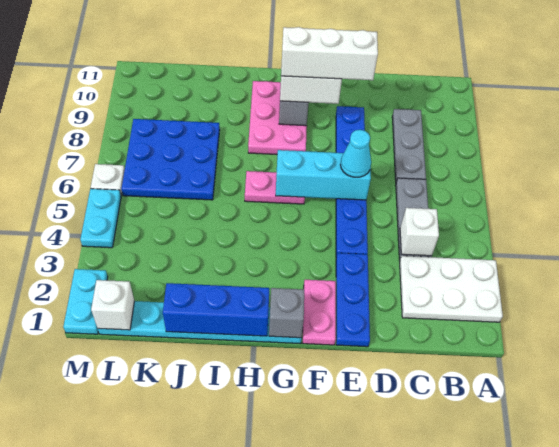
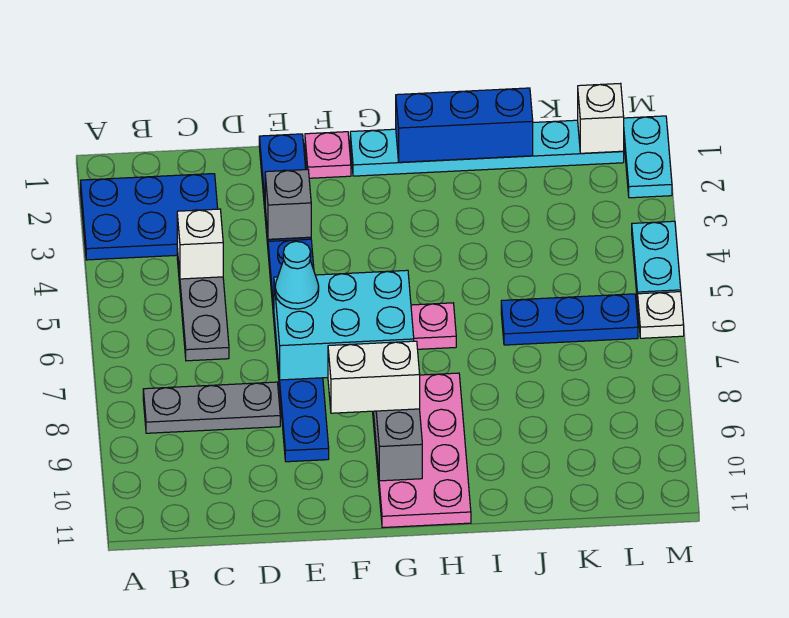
white plate A2:C3 level 1 -> blue plate A2:C3 level 1
grey plate C7:C9 level 1 -> grey plate B8:D8 level 1
cyan brick E6:G6 level 2 -> cyan brick E6:G7 level 2
white brick E9:G9 level 4 -> none
pink plate F1:F2 level 1 -> pink plate F1 level 1
grey brick G1 level 2 -> grey brick E3 level 2
pink plate G8:H10 level 1 -> pink plate G8:H11 level 1
blue plate J6:L8 level 1 -> blue plate J6:L6 level 1

